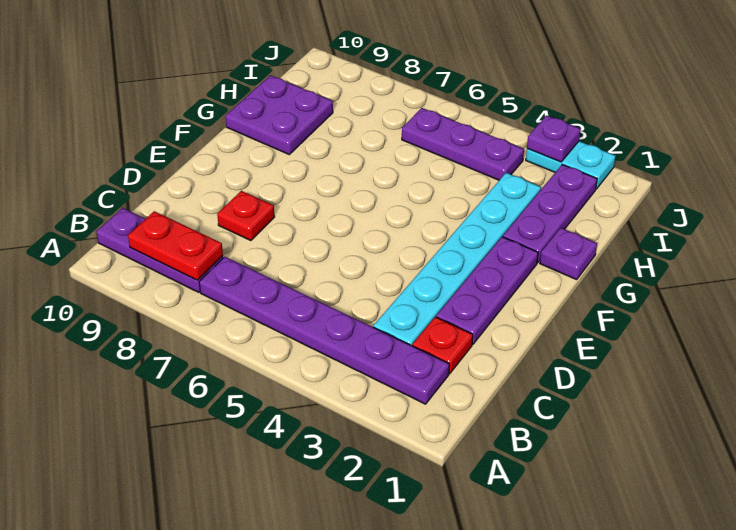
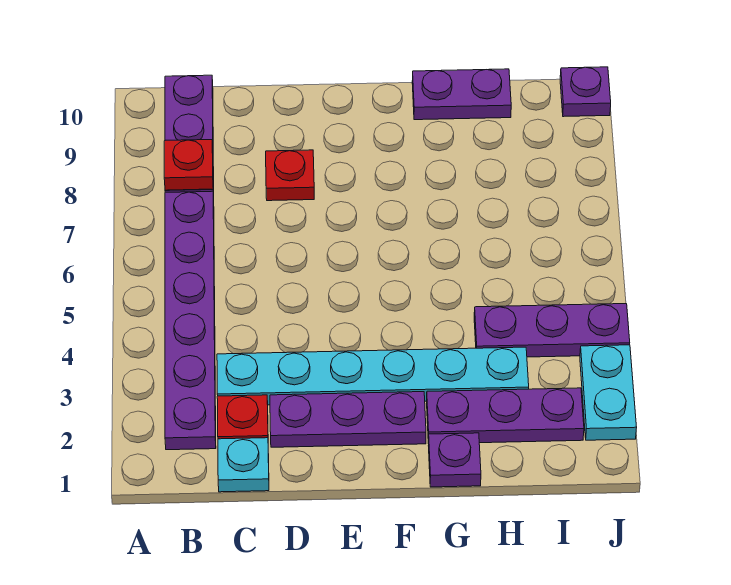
red plate B8:B9 level 2 -> red plate B8 level 2
none -> cyan plate C1 level 1
purple plate G9:H10 level 1 -> purple plate G10:H10 level 1
purple plate I4:I6 level 1 -> purple plate H4:J4 level 1
purple plate J3 level 2 -> purple plate J10 level 1

